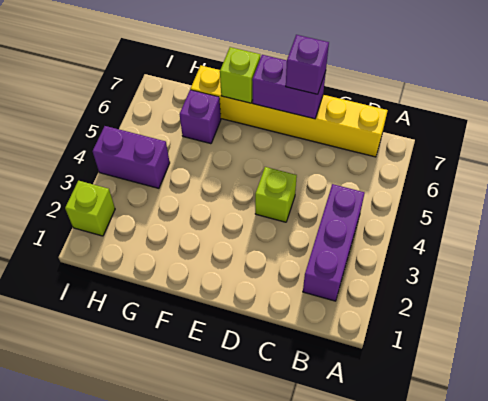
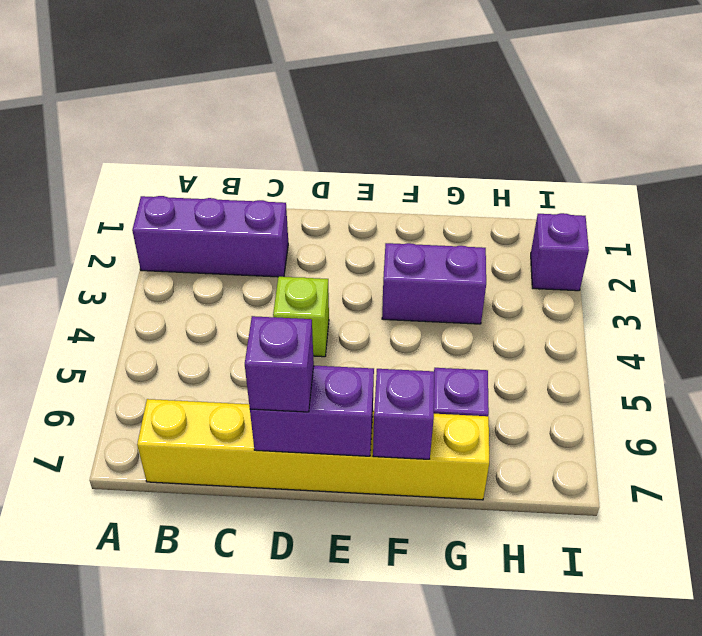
purple brick B2:B4 level 1 -> purple brick A2:C2 level 1
lime brick F7 level 2 -> purple brick F7 level 2
purple brick H4:I4 level 1 -> purple brick F3:G3 level 1
lime brick I2 level 1 -> purple brick I2 level 1

